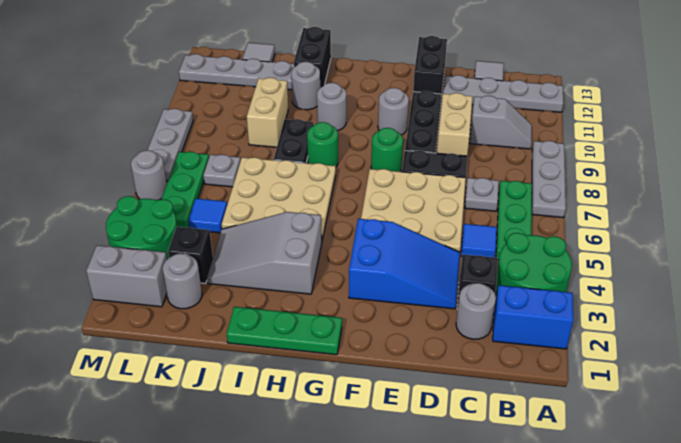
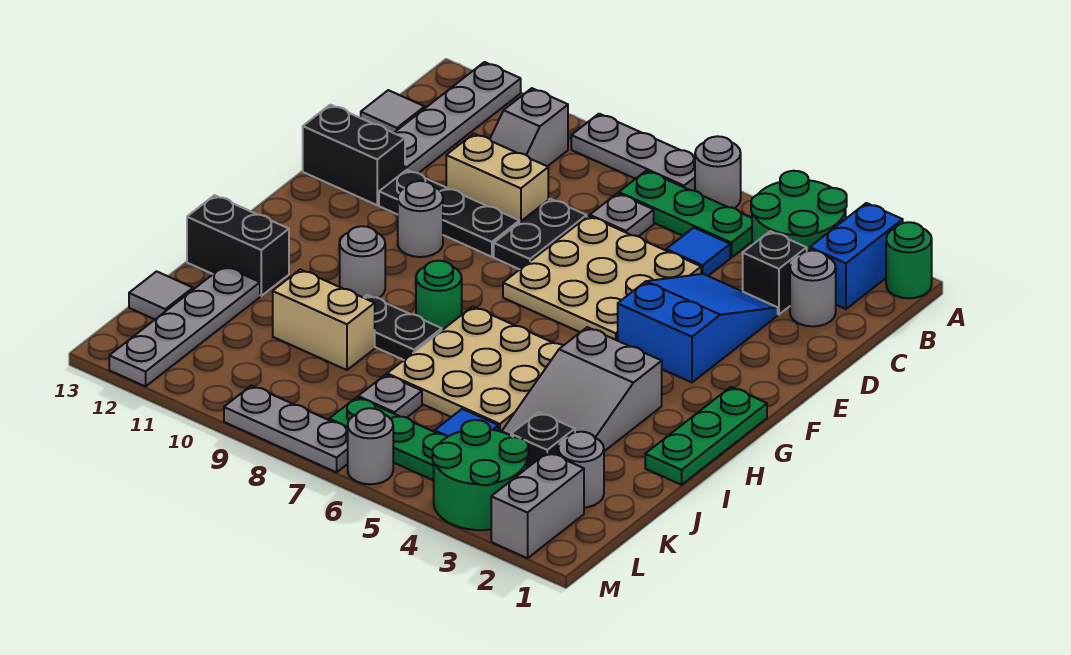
grey slope B10:C10 level 1 top C -> grey slope B10:C10 level 1 top B
green round brick F8 level 1 -> green round brick A1 level 1
grey round brick I11 level 1 -> grey round brick A6 level 1

